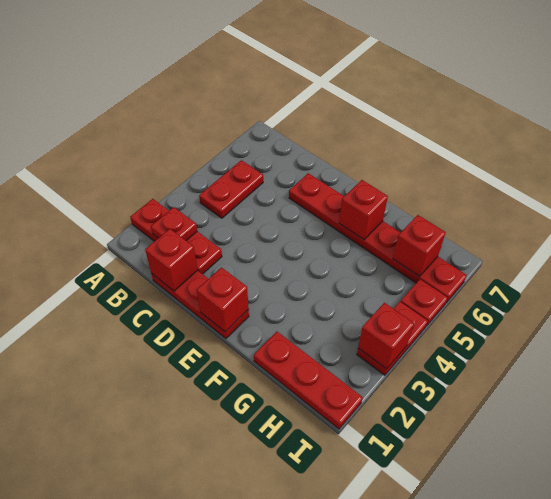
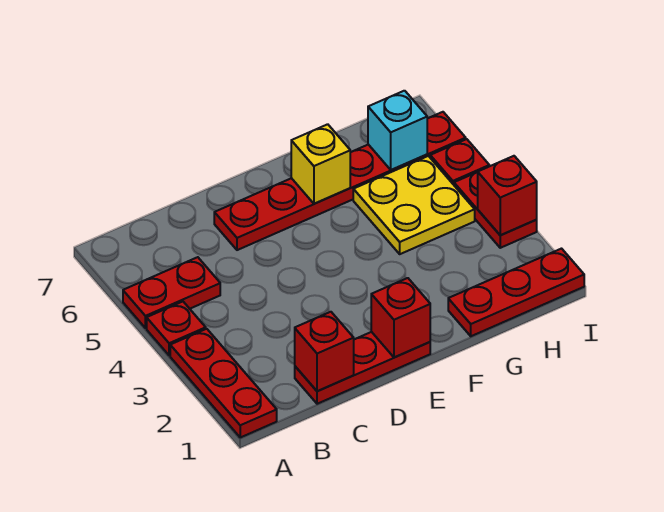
red plate A2:C2 level 1 -> red plate A1:A3 level 1
red plate B2 level 2 -> red plate A4 level 1
red plate B4:B5 level 1 -> red plate A5:B5 level 1
red brick F6 level 2 -> yellow brick F6 level 2
none -> yellow plate G4:H5 level 1
red brick H6 level 2 -> cyan brick H6 level 2

